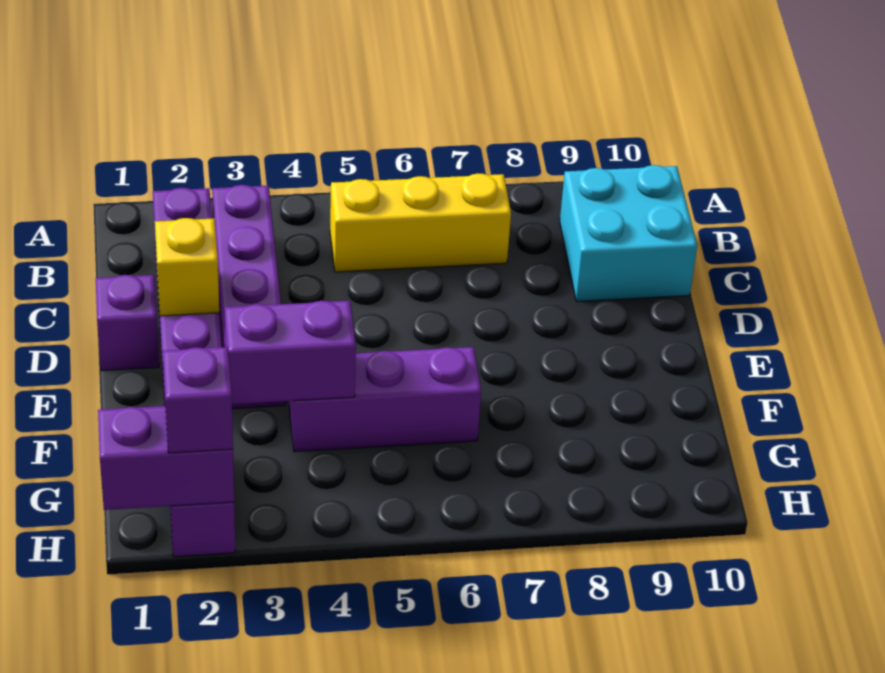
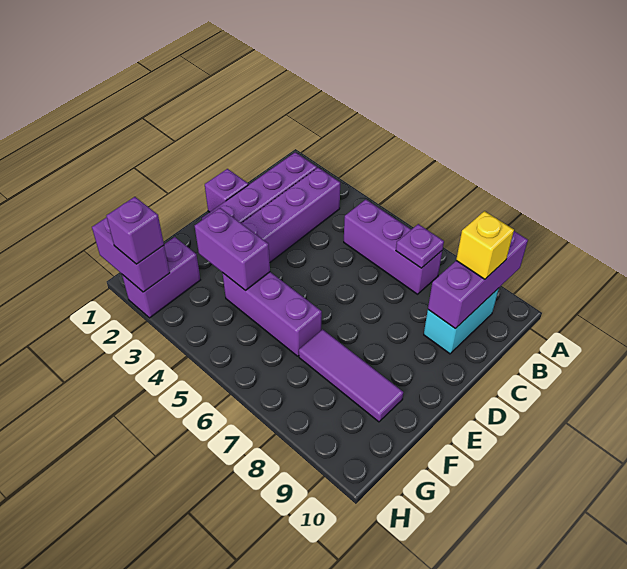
none -> purple brick A9:C9 level 2
yellow brick B5:B7 level 1 -> purple brick B5:B7 level 1
none -> purple plate B7 level 2
cyan brick B9:C10 level 1 -> cyan brick B9:C9 level 1
yellow brick D2 level 2 -> yellow brick B9 level 3
none -> purple tile F7:F9 level 1

